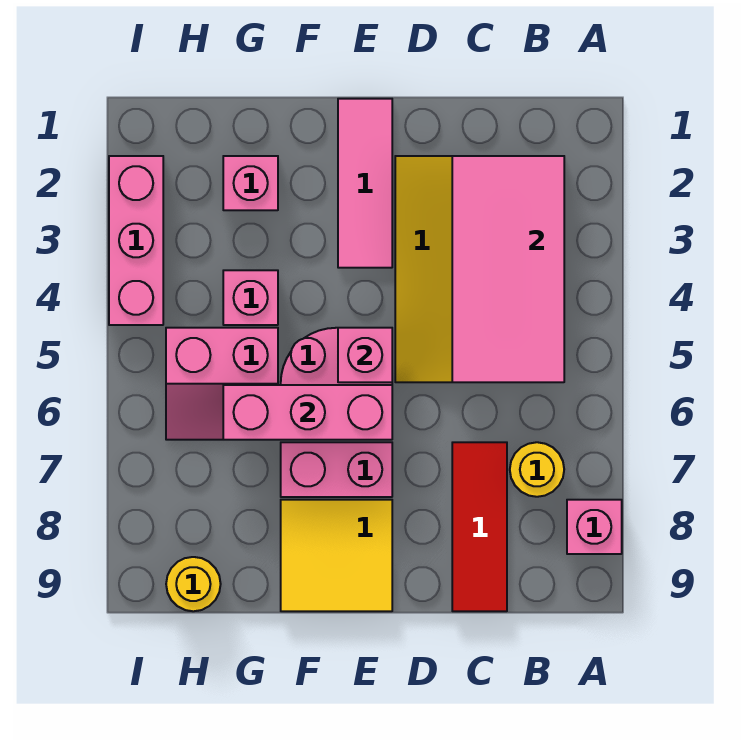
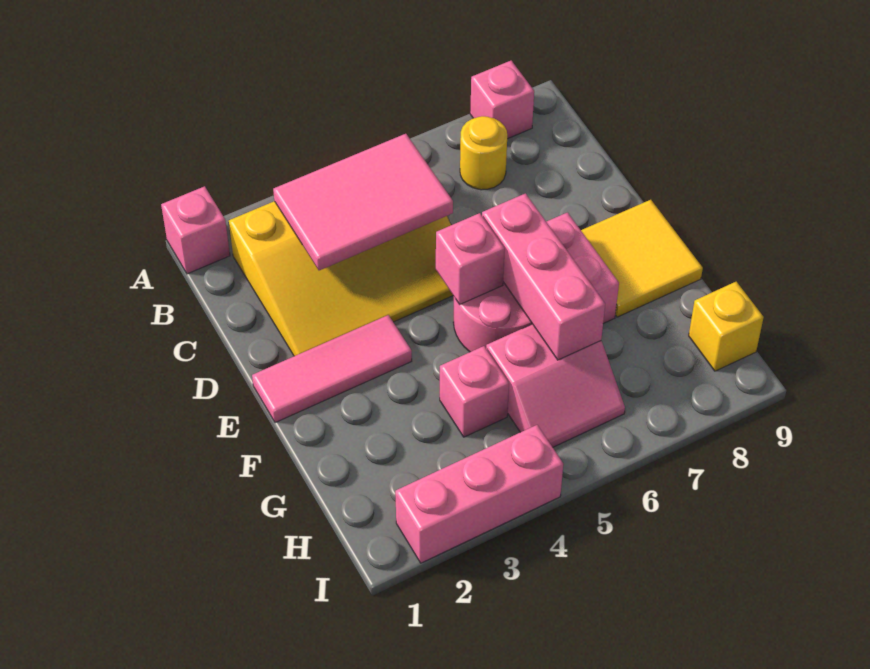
pink tile B2:C5 level 2 -> pink tile B3:C5 level 2
red tile C7:C9 level 1 -> none
pink brick G2 level 1 -> pink brick A1 level 1
pink slope G5:H6 level 1 top 5 -> pink slope G5:H6 level 1 top G
yellow round brick H9 level 1 -> yellow brick H9 level 1

